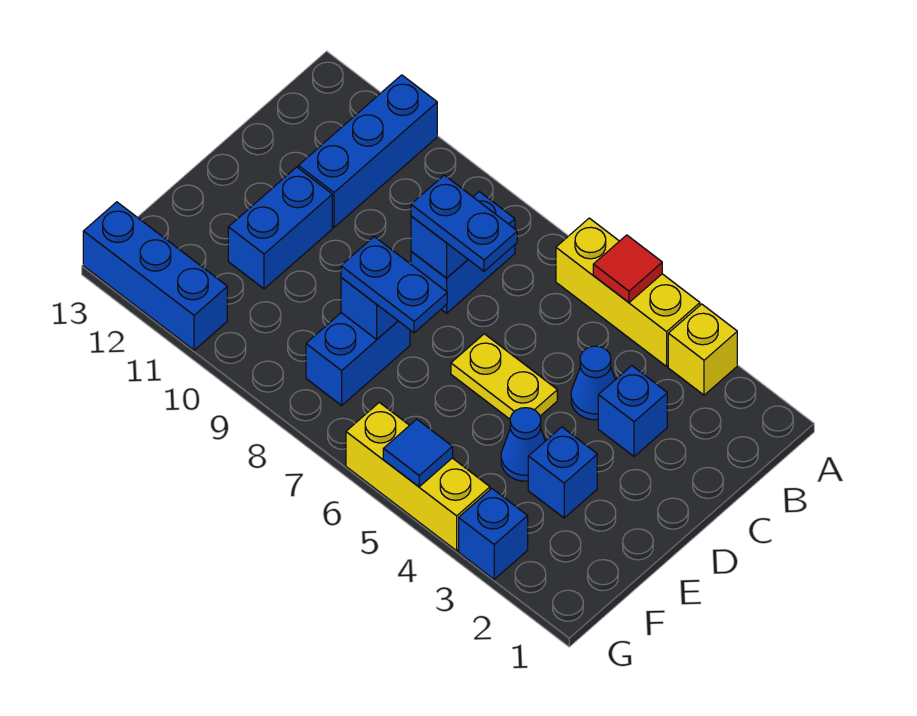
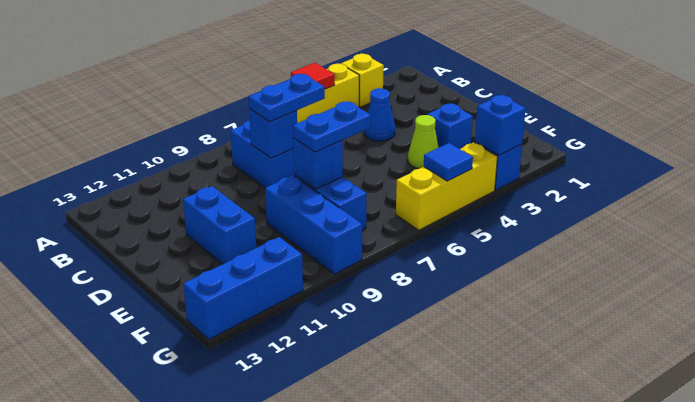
blue brick A11:C11 level 1 -> blue brick E9:G9 level 1
blue brick C3 level 1 -> blue brick G3 level 2
yellow plate D5:D6 level 1 -> none
blue cone E4 level 1 -> lime cone E4 level 1

